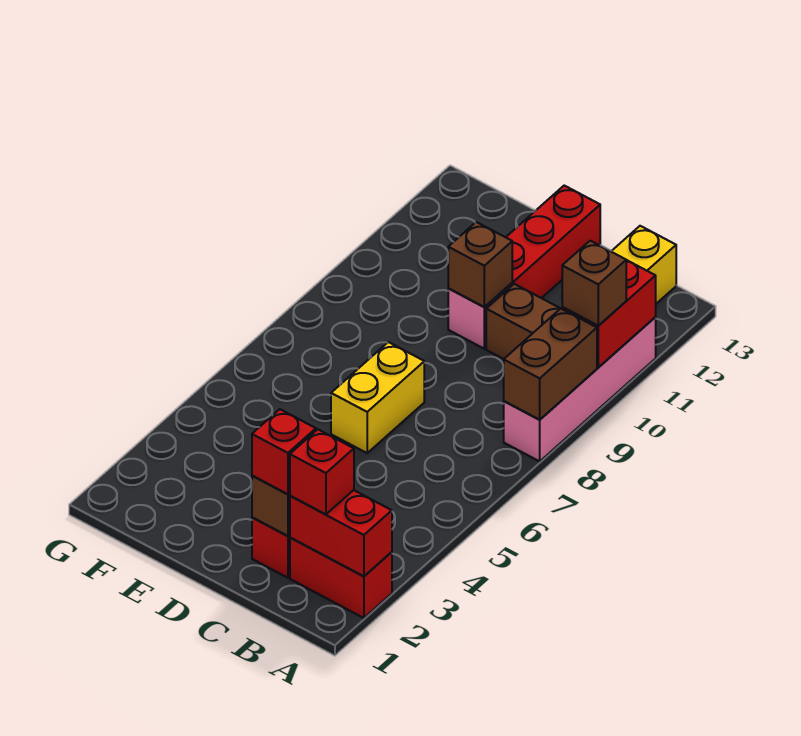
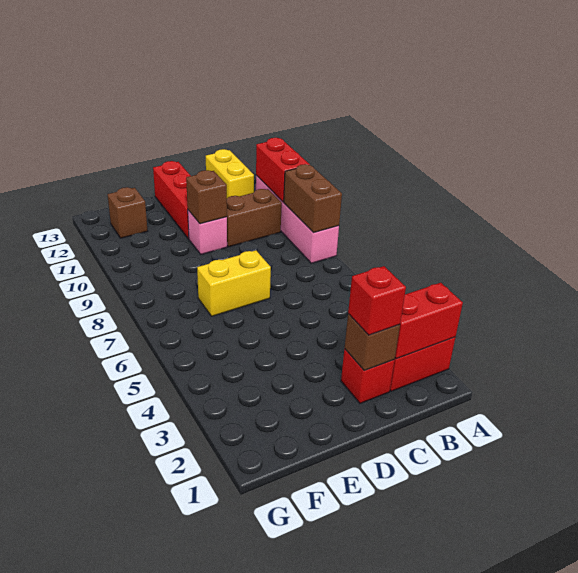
brown brick A10 level 3 -> brown brick F12 level 1
red brick B2 level 3 -> none
yellow brick D6:D7 level 1 -> yellow brick D7:E7 level 1

